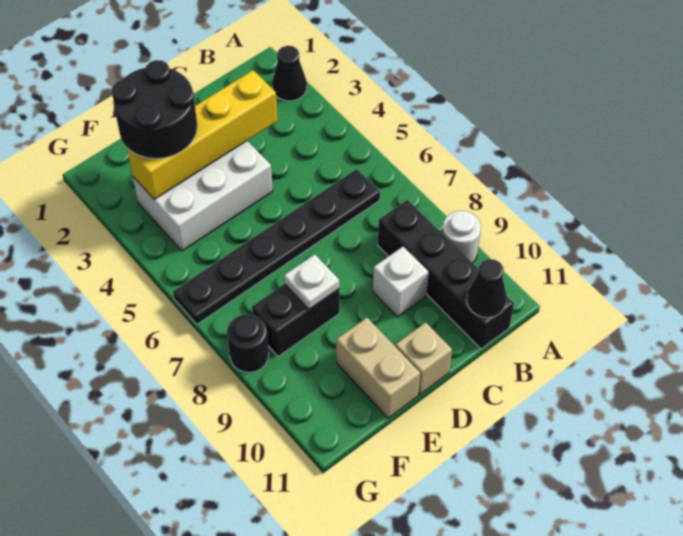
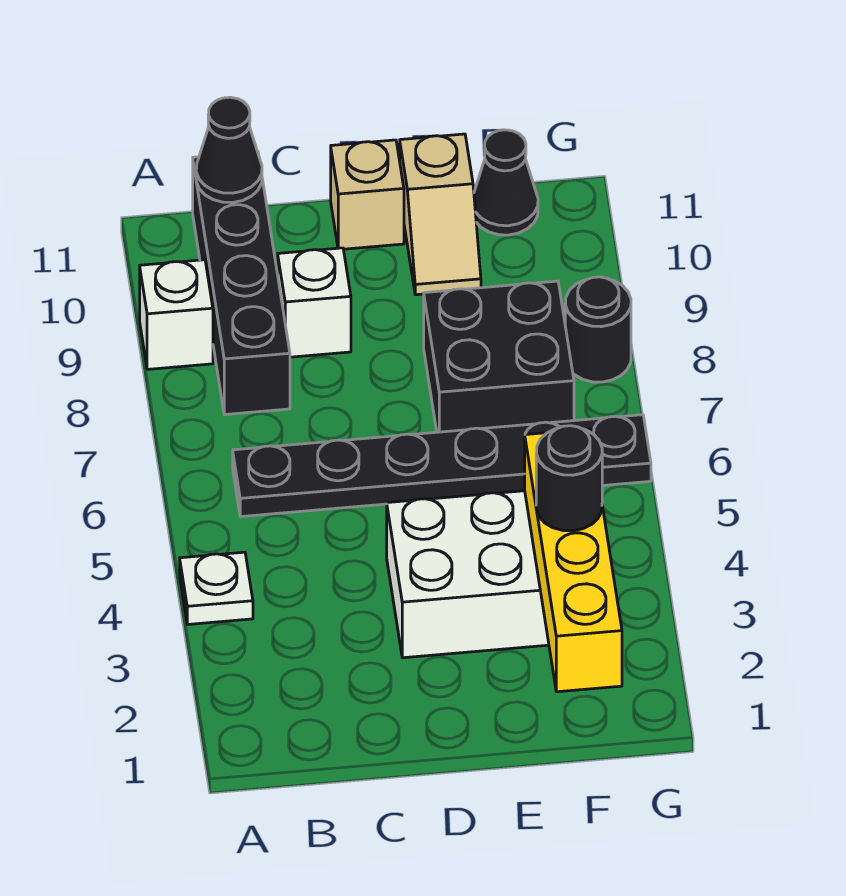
black cone A2 level 1 -> black cone F11 level 1
white round brick A9 level 1 -> white brick A9 level 1
yellow brick C3:F3 level 2 -> yellow brick F1:F4 level 2
black round brick E2:F3 level 3 -> black round brick F3 level 3
black brick E8:F8 level 1 -> black brick E7:F8 level 1
white plate E8 level 2 -> white plate A4 level 1
tan brick E10:E11 level 1 -> tan slope E10:E11 level 1 top 11

